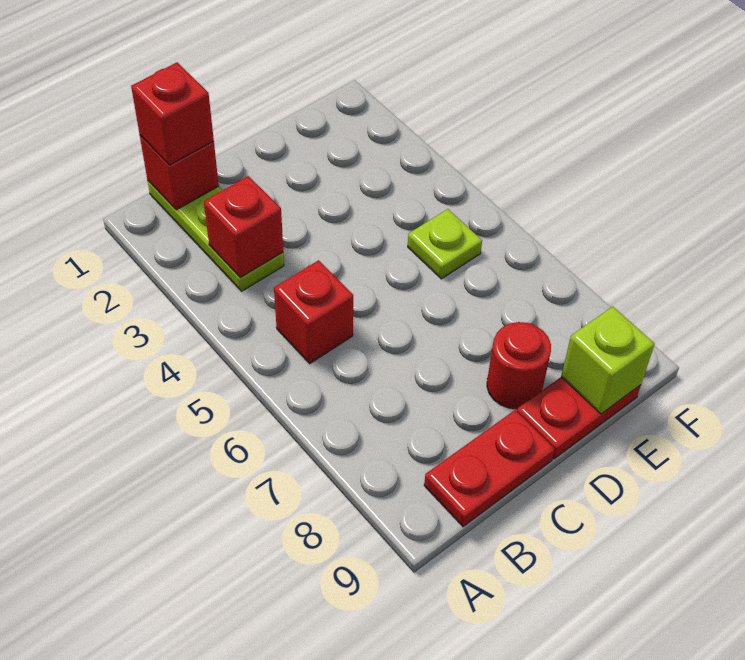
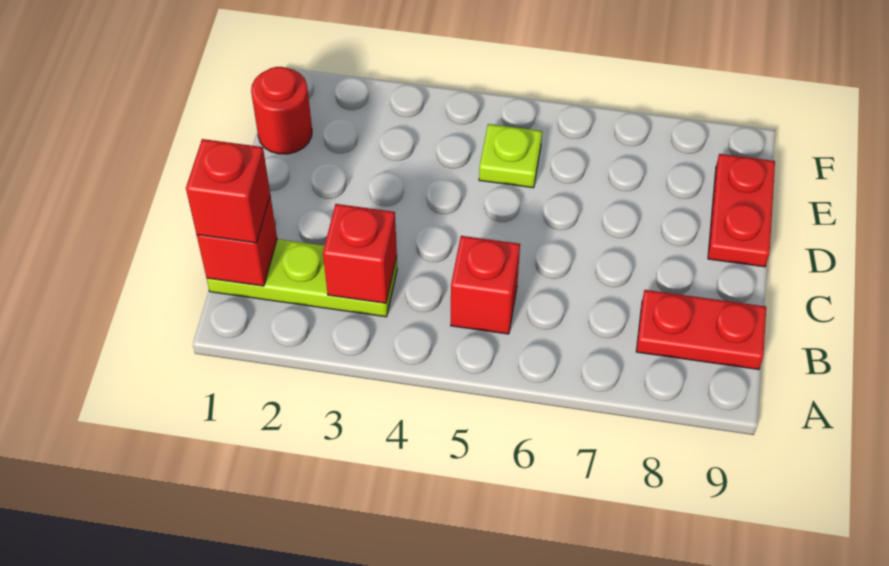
red plate B9:C9 level 1 -> red plate B8:B9 level 1
red round brick D8 level 1 -> red round brick E1 level 1
lime brick E9 level 2 -> none

